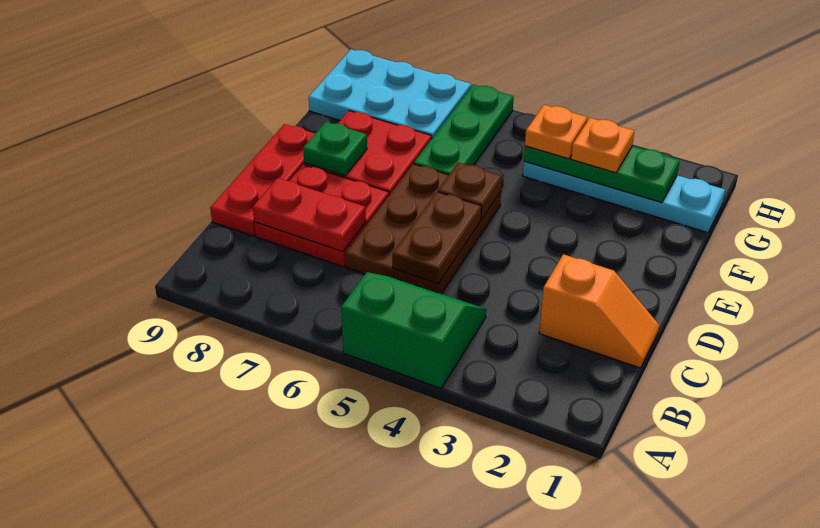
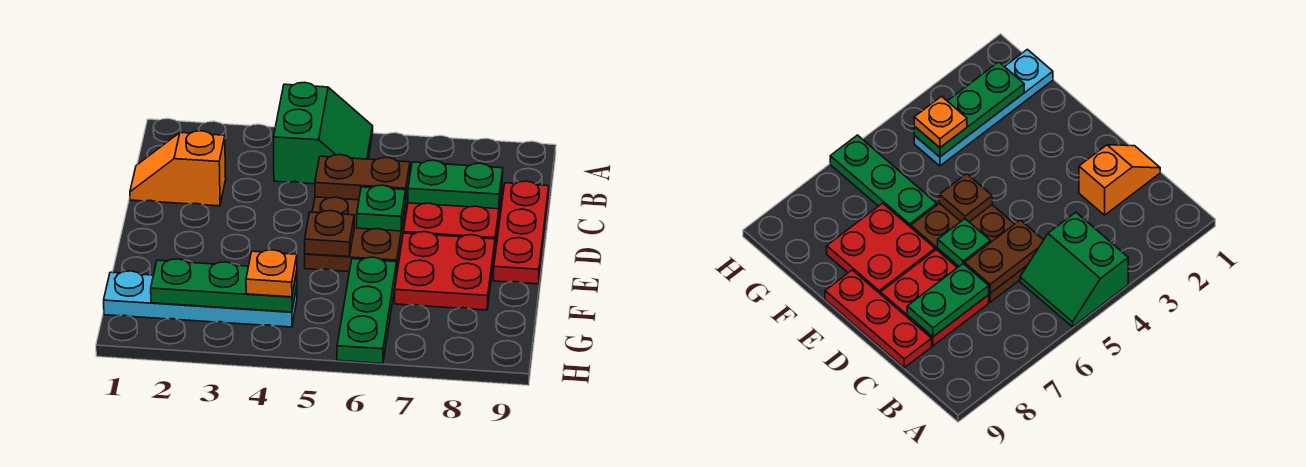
green slope A4:B5 level 1 top A -> green slope A4:B5 level 1 top 4
brown plate C5:D5 level 2 -> brown plate C5:C6 level 2
red plate C7:C8 level 2 -> green plate C7:C8 level 2
green plate E8 level 2 -> green plate D6 level 2
orange plate G3 level 3 -> none
cyan plate G7:H9 level 1 -> none

